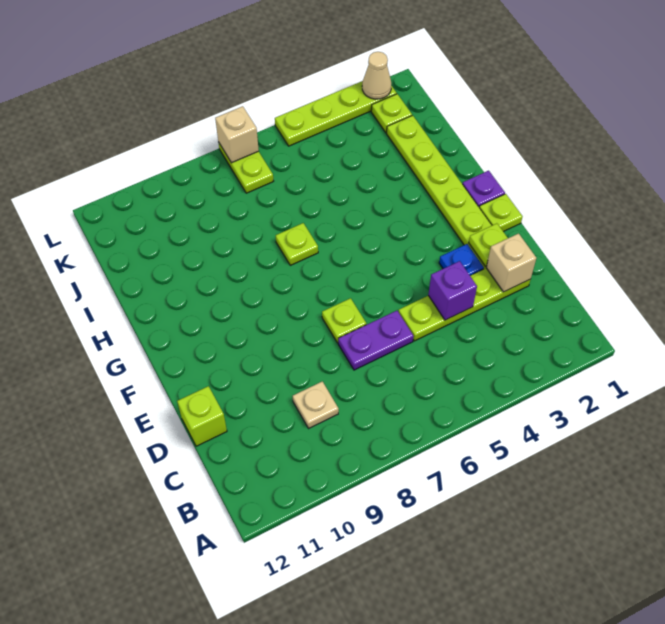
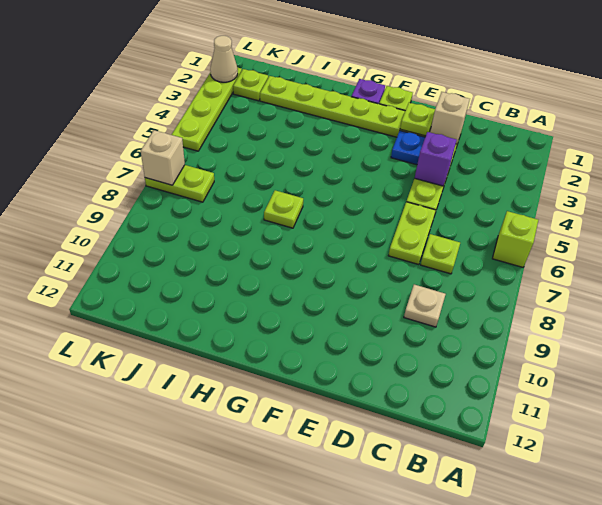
purple plate D6:D7 level 1 -> lime plate D6:D7 level 1
lime brick D12 level 1 -> lime brick A6 level 1
lime plate E7 level 1 -> lime plate C7 level 1

